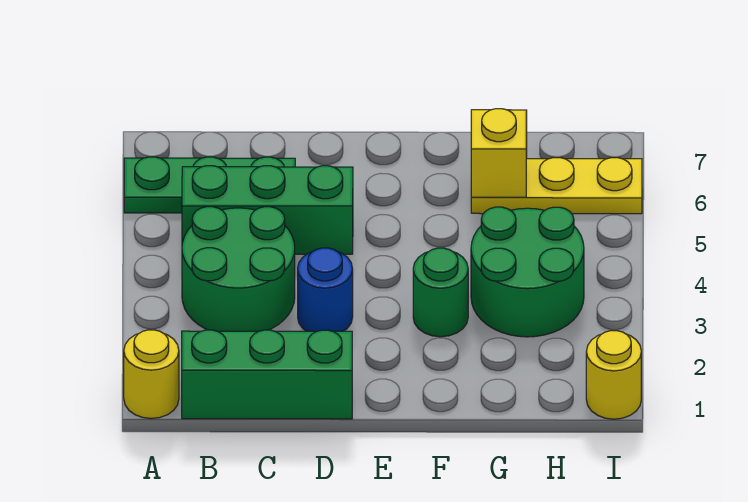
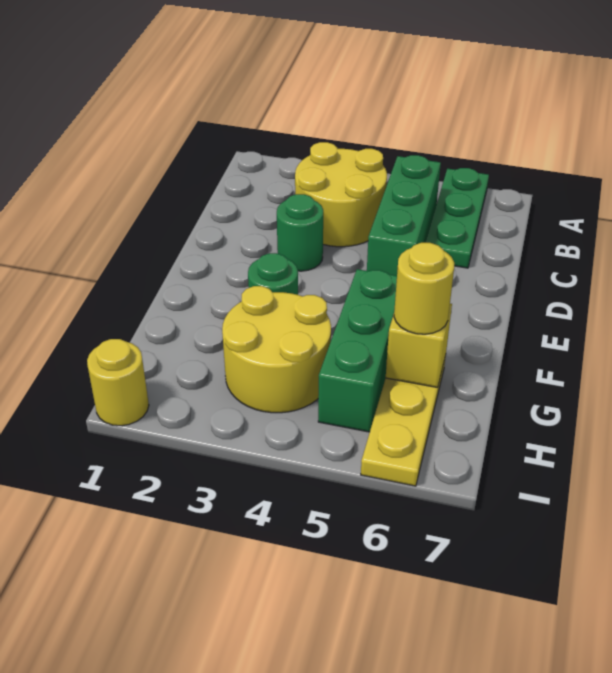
yellow round brick A1 level 1 -> yellow round brick G6 level 3
green brick B1:D1 level 1 -> green brick F5:H5 level 1
green round brick B3:C4 level 1 -> yellow round brick B3:C4 level 1
blue round brick D3 level 1 -> green round brick D3 level 1
green round brick G3:H4 level 1 -> yellow round brick G3:H4 level 1

